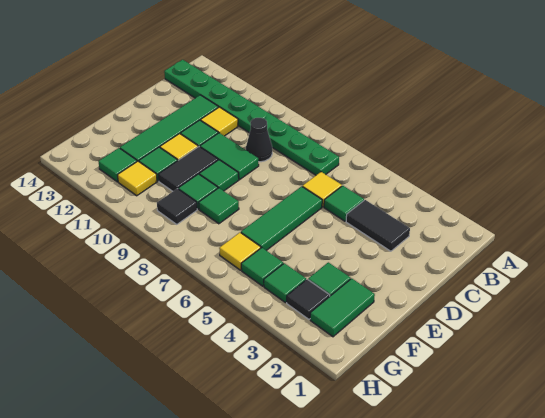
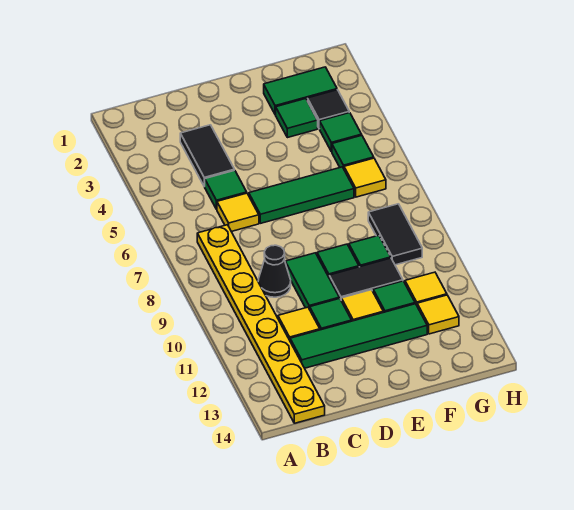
green plate B7:B14 level 1 -> yellow plate B7:B14 level 1
green tile F8 level 1 -> none
black tile G9 level 1 -> black tile G8:G9 level 1
green tile G12 level 1 -> yellow tile G12 level 1

